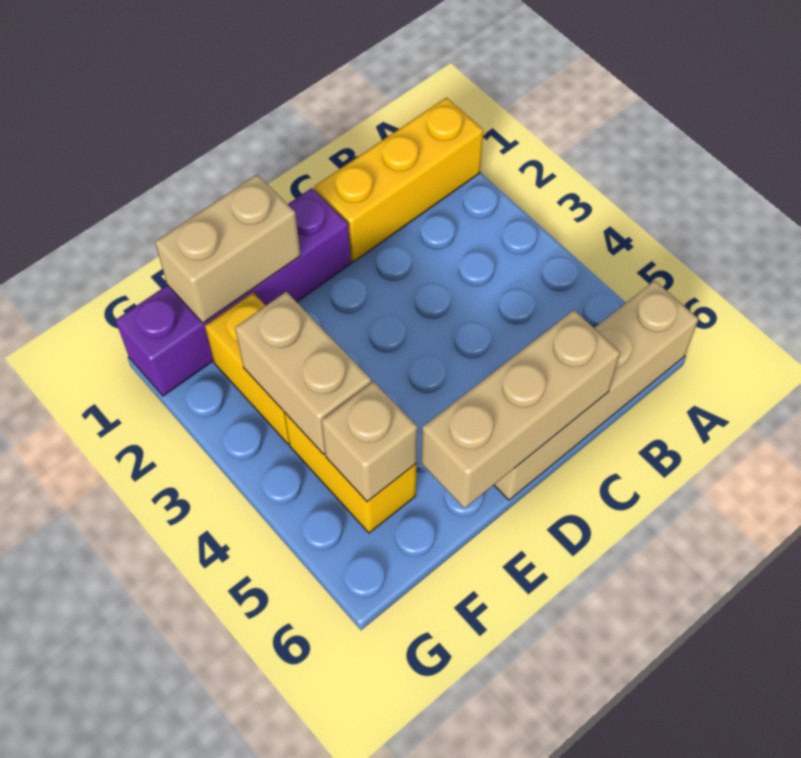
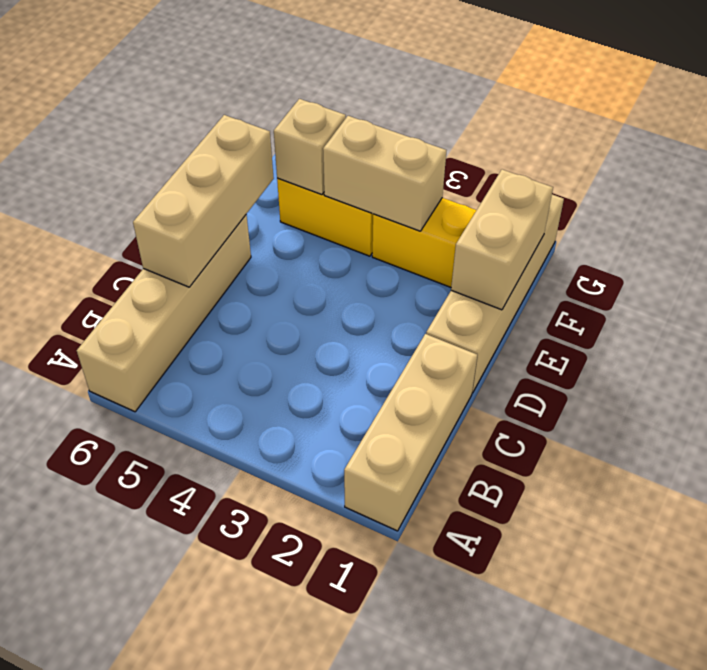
yellow brick A1:C1 level 1 -> tan brick A1:C1 level 1
purple brick D1:G1 level 1 -> tan brick D1:G1 level 1

